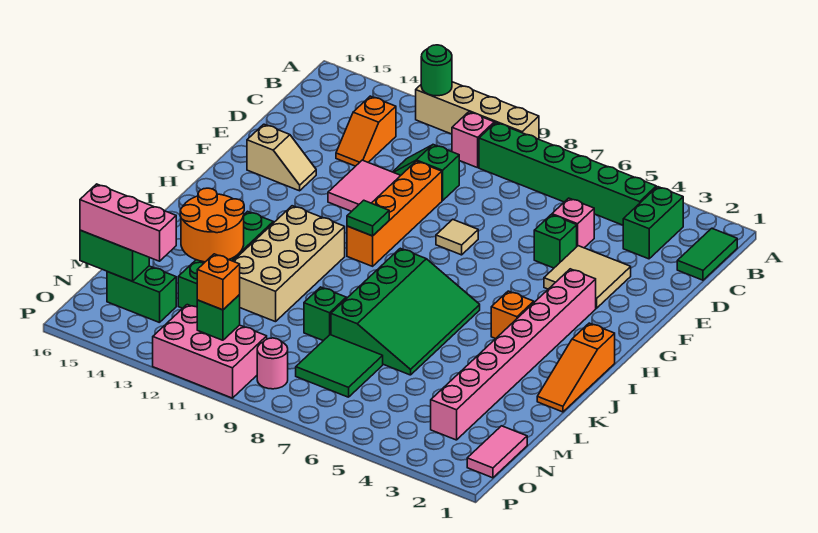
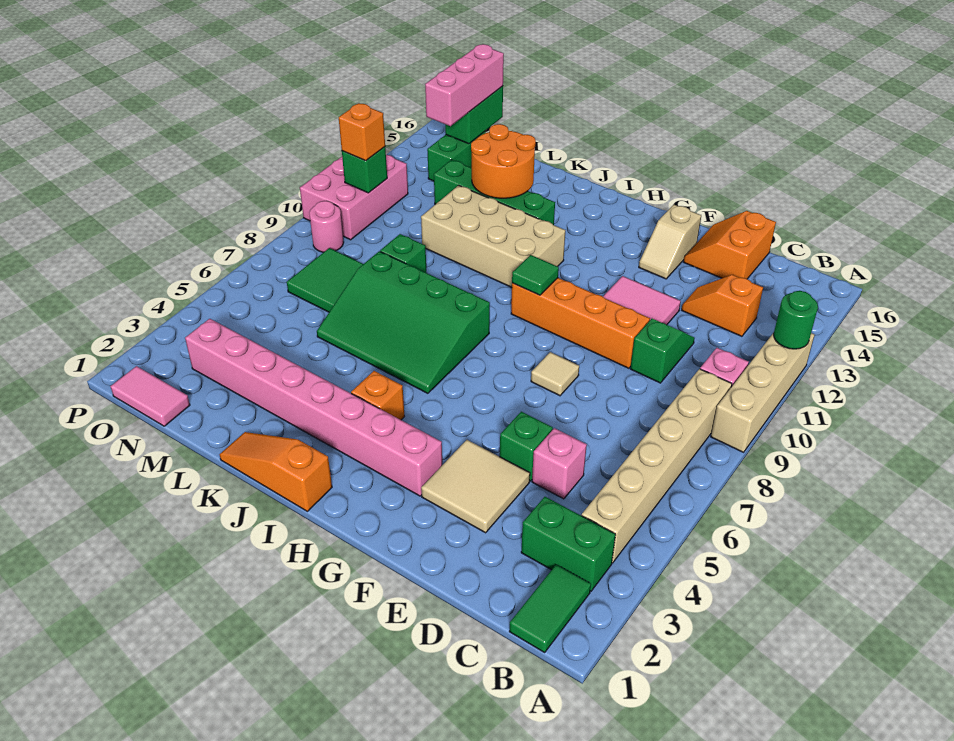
green tile B1:C1 level 1 -> green tile B1:B2 level 1
green brick B4:B9 level 1 -> tan brick B4:B9 level 1
none -> orange slope D15:E16 level 1 top D

